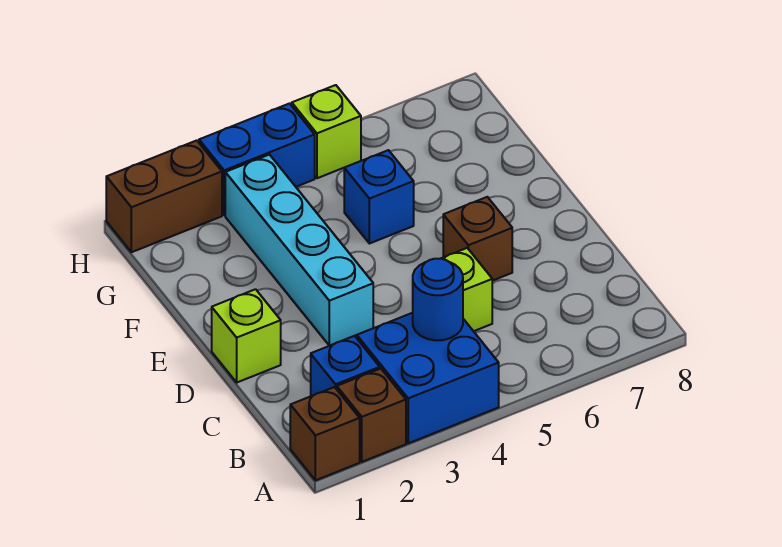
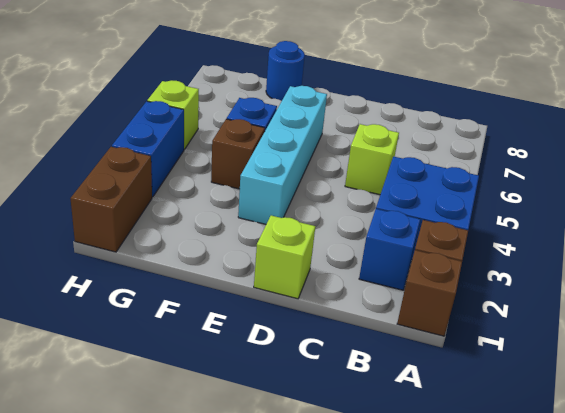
blue round brick B4 level 2 -> blue round brick F8 level 1
cyan brick D3:G3 level 1 -> cyan brick E3:E6 level 1
brown brick D6 level 1 -> brown brick F4 level 1

